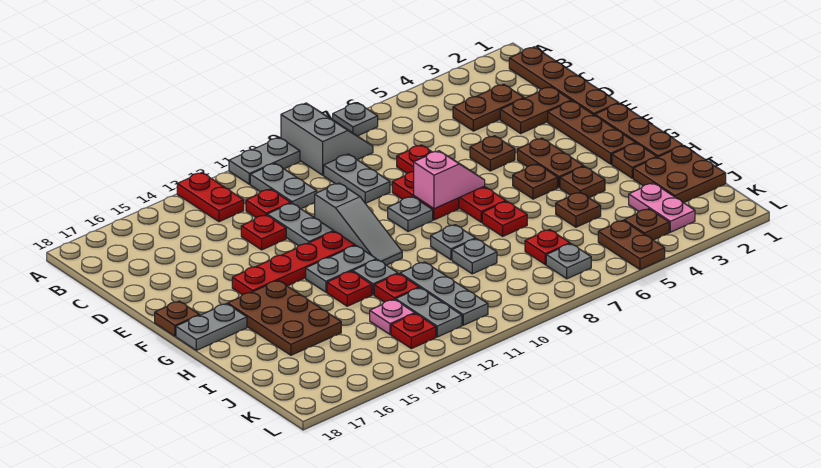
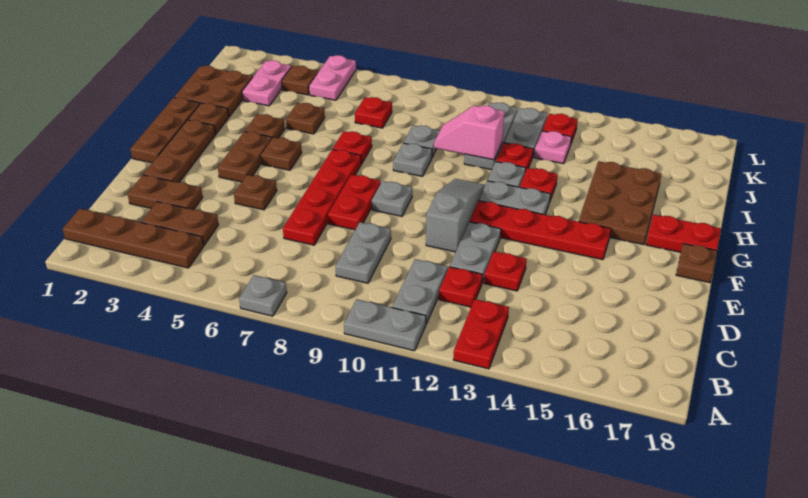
grey slope A8:B9 level 1 top 9 -> none
brown plate B1:E1 level 1 -> brown plate B1:B4 level 1
pink slope F7:F8 level 2 top 8 -> pink slope I10:I11 level 2 top 11
grey plate G17:G18 level 1 -> red plate G17:G18 level 1
brown plate K5:L5 level 1 -> pink plate K5:L5 level 1
grey plate K7 level 1 -> none

